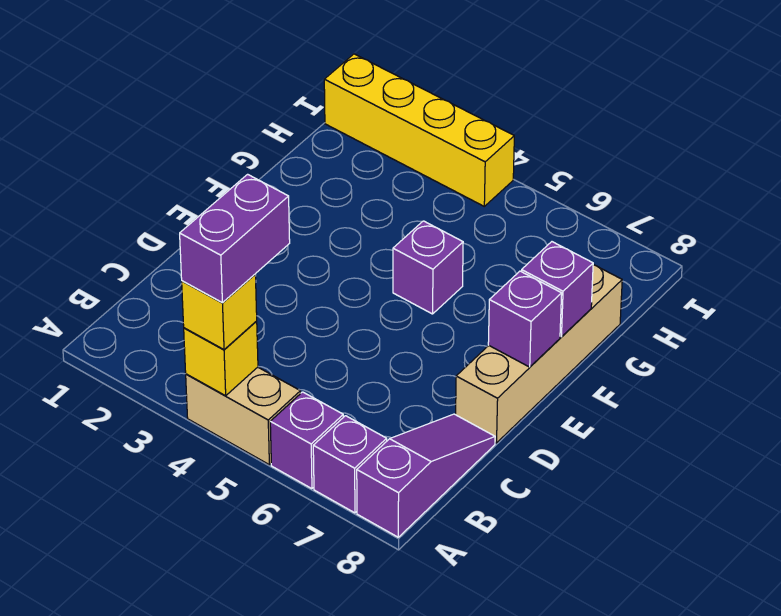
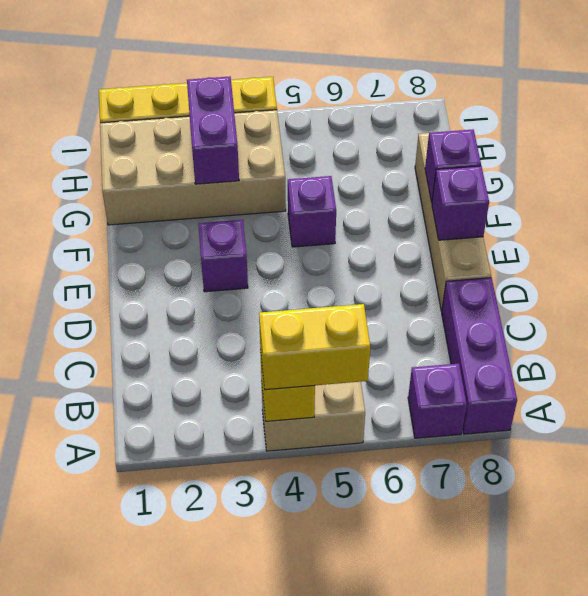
yellow brick A4 level 3 -> yellow brick A4:A5 level 3
purple brick A4:B4 level 4 -> purple brick G3:H3 level 2
purple brick A6 level 1 -> purple brick E3 level 1
purple slope A8:C8 level 1 top A -> purple brick A8:C8 level 1
none -> tan brick G1:H4 level 1

